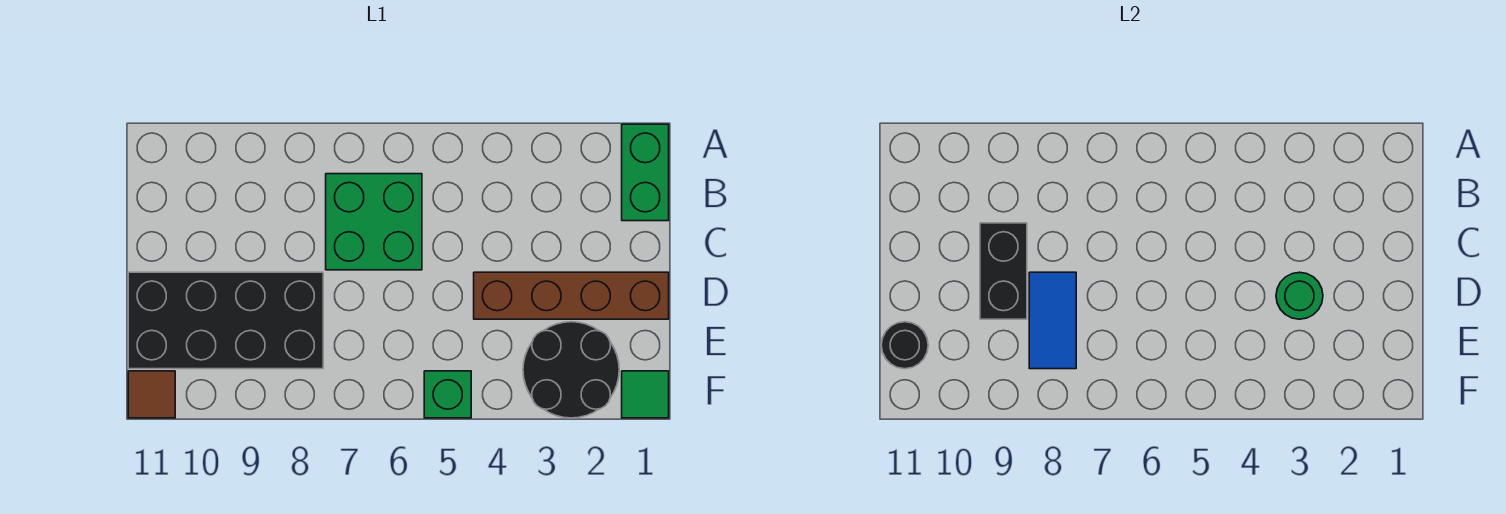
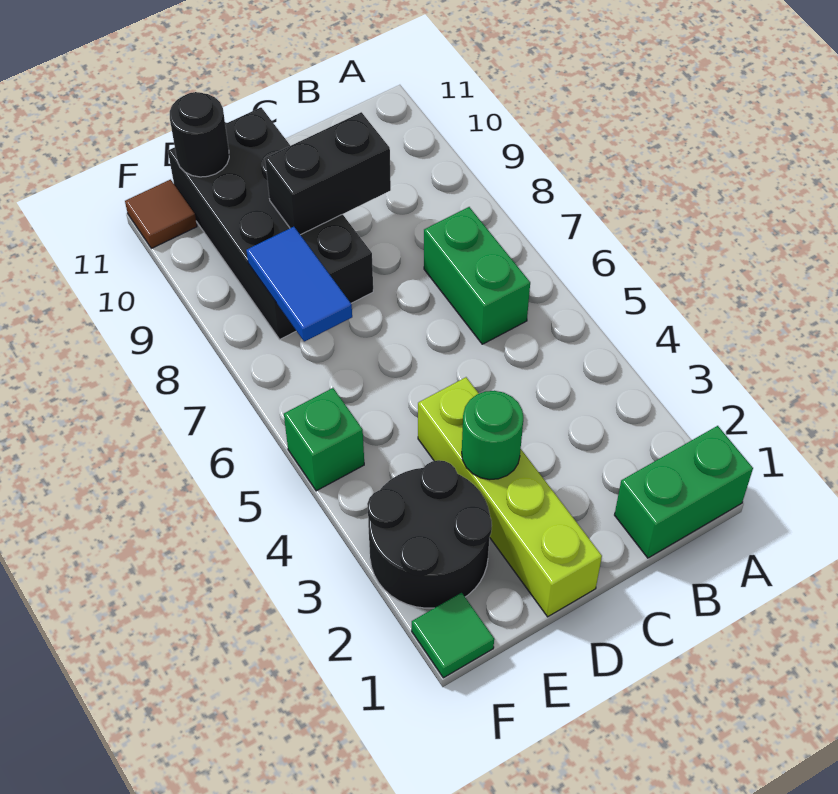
green brick B6:C7 level 1 -> green brick B6:B7 level 1
brown brick D1:D4 level 1 -> lime brick D1:D4 level 1
blue tile D8:E8 level 2 -> blue tile E7:E8 level 2

